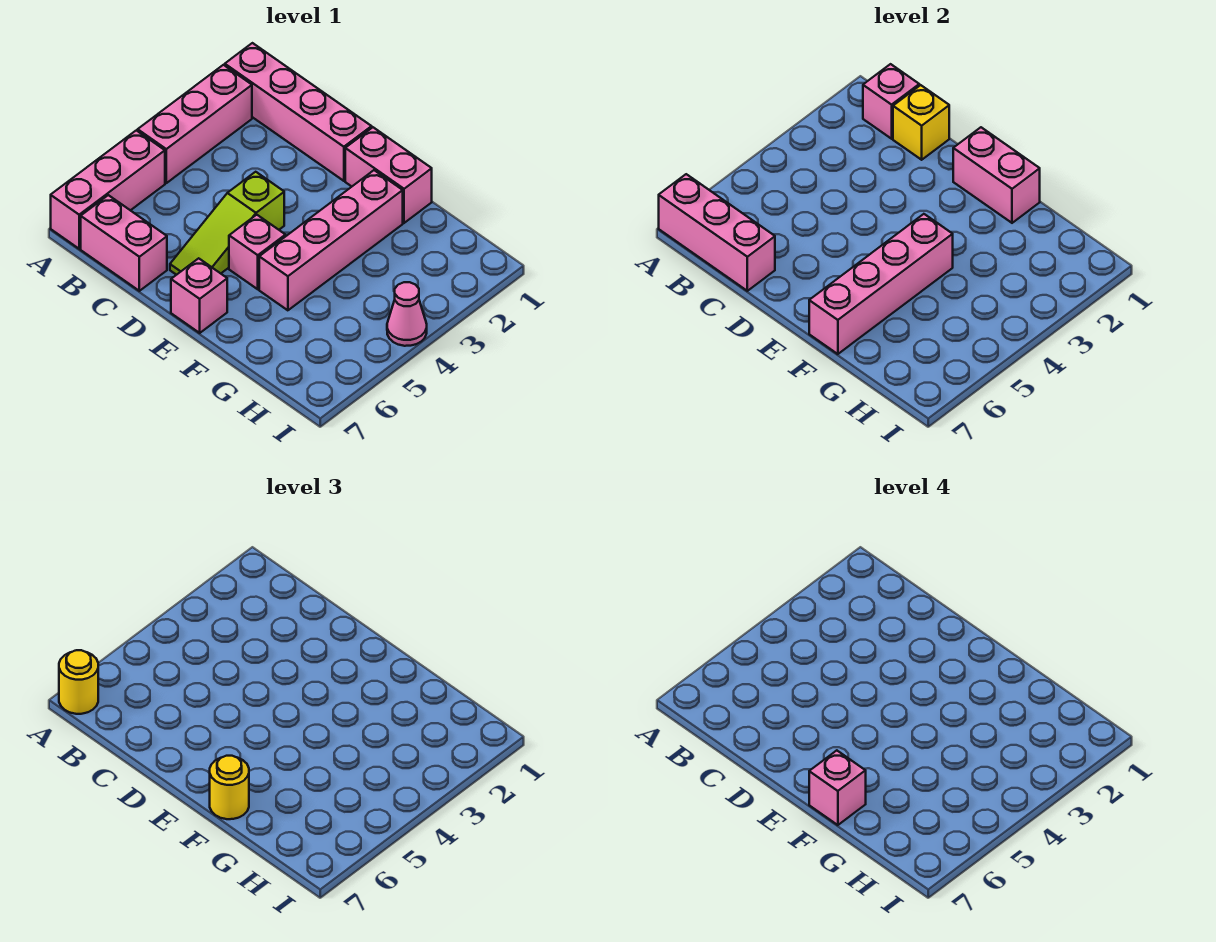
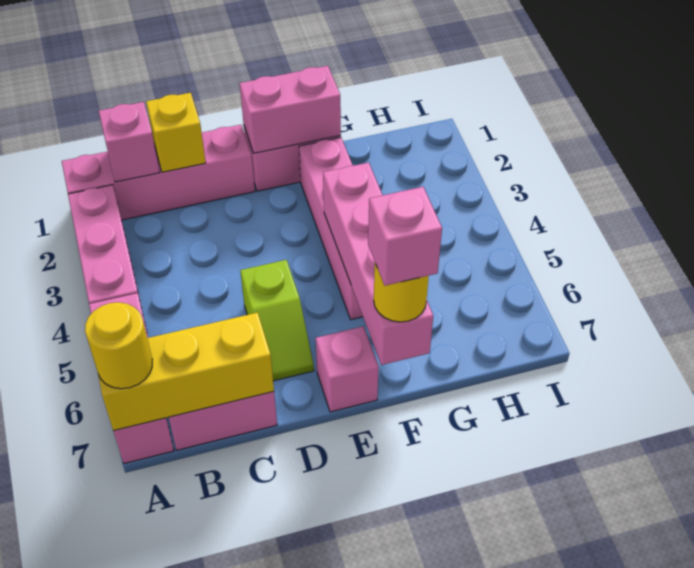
pink brick A7:C7 level 2 -> yellow brick A7:C7 level 2
lime slope D4:D6 level 1 top 4 -> lime slope D5:D6 level 1 top 5
pink brick E5 level 1 -> none
pink cone I4 level 1 -> none

